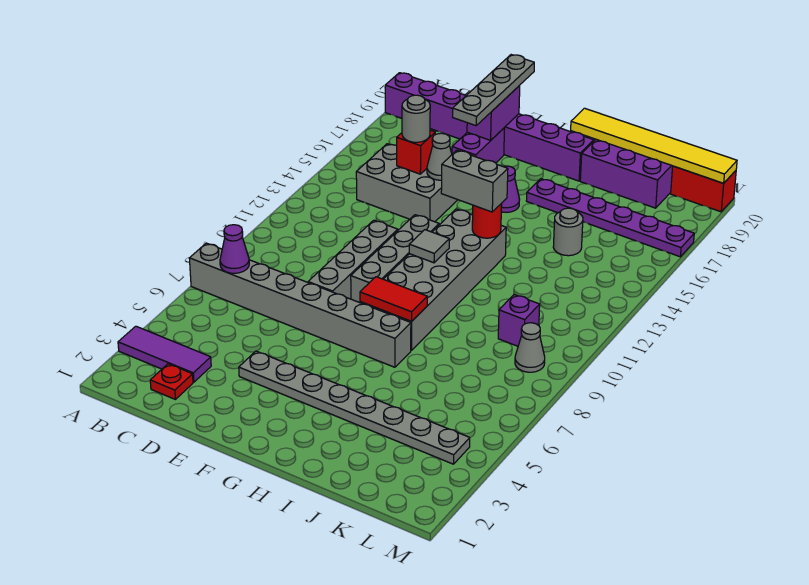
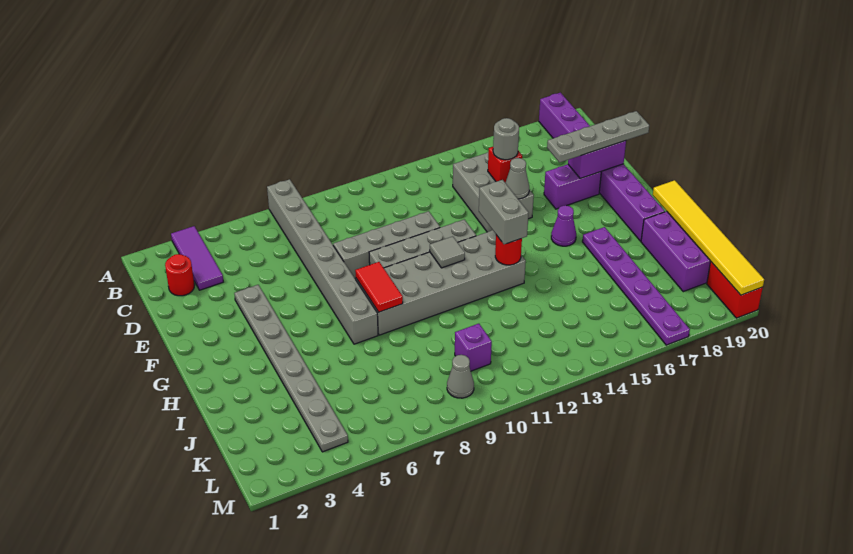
purple cone B7 level 2 -> none
red plate C2 level 1 -> red round brick C2 level 1
grey round brick J15 level 1 -> none

